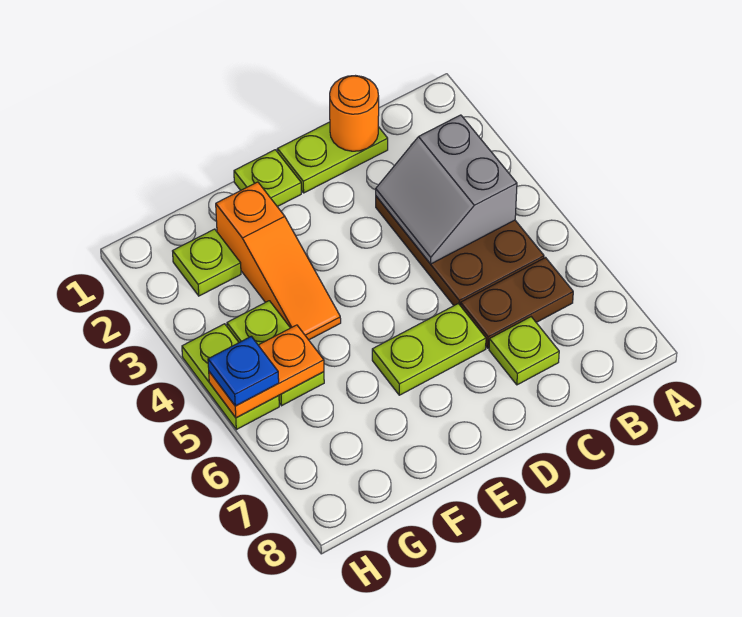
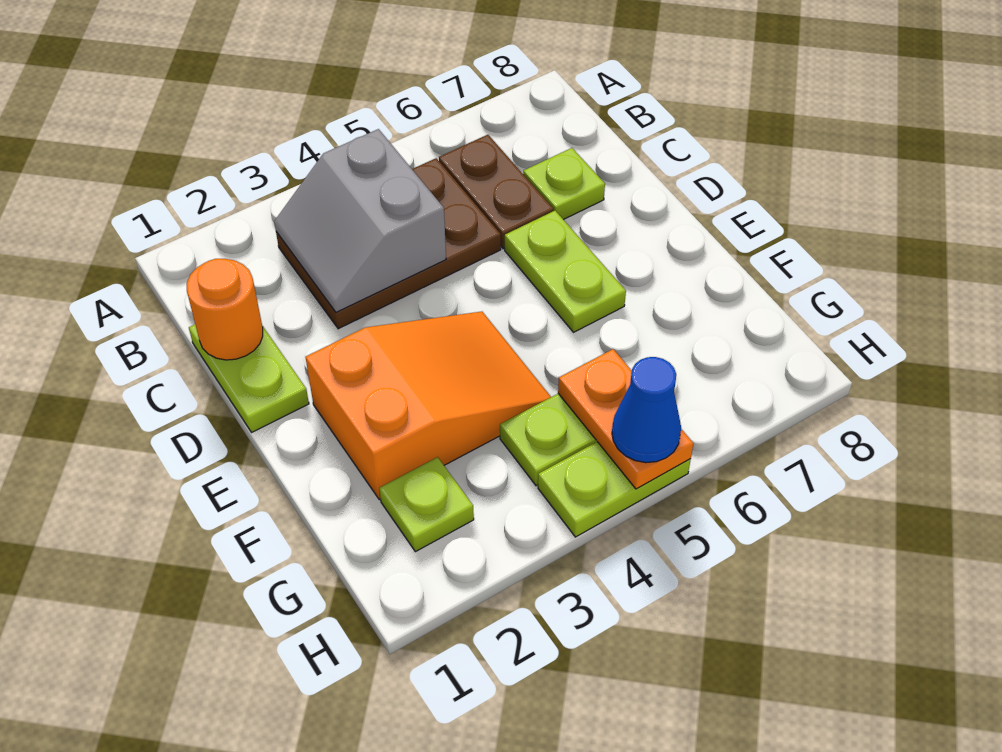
grey slope B3:C4 level 2 top B -> grey slope B3:C4 level 2 top 4
lime plate E1 level 1 -> none
orange slope F2:F4 level 1 top 2 -> orange slope E2:F4 level 1 top 2
blue plate H5 level 3 -> blue cone H5 level 3

